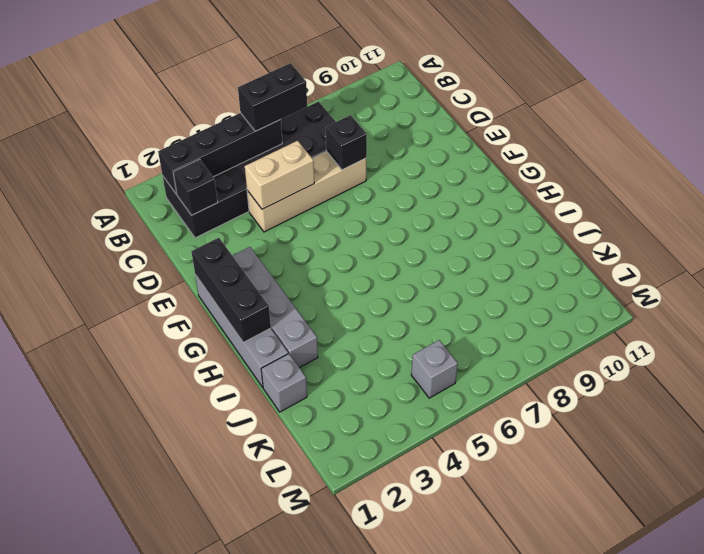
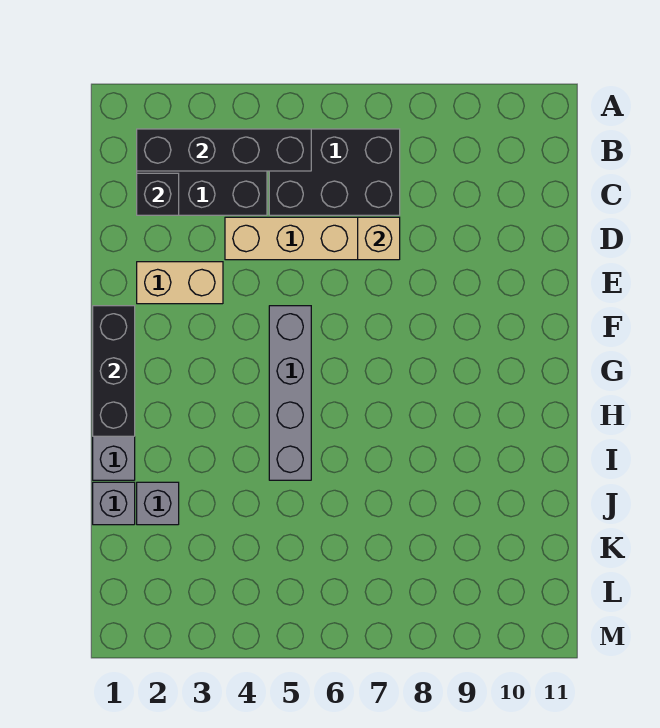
black brick B5:B6 level 3 -> none
tan brick D4:D5 level 2 -> tan brick E2:E3 level 1
black brick D7 level 2 -> tan brick D7 level 2
grey brick F2:I2 level 1 -> grey brick F5:I5 level 1
grey brick L5 level 1 -> grey brick J2 level 1

